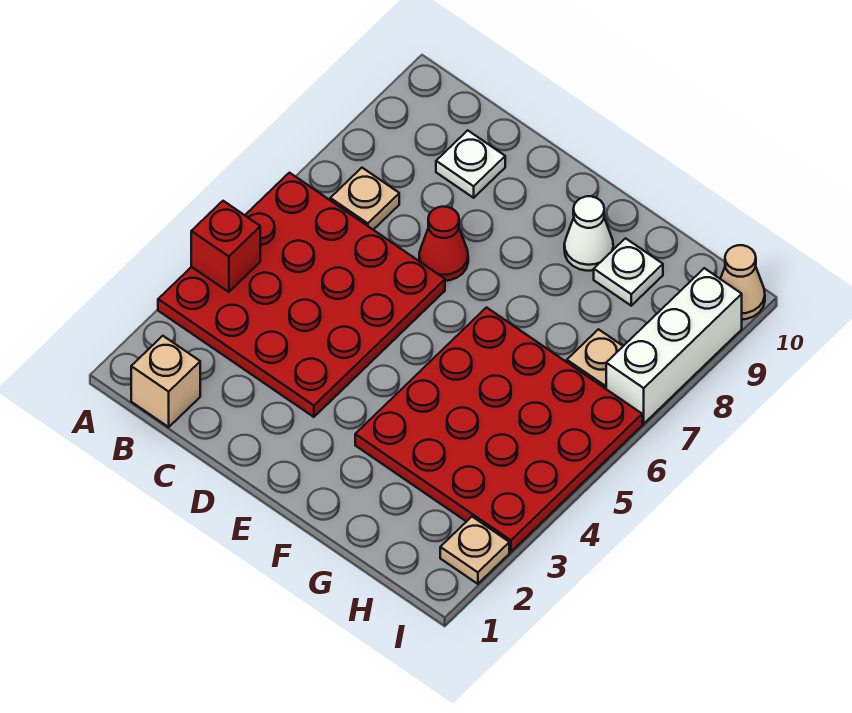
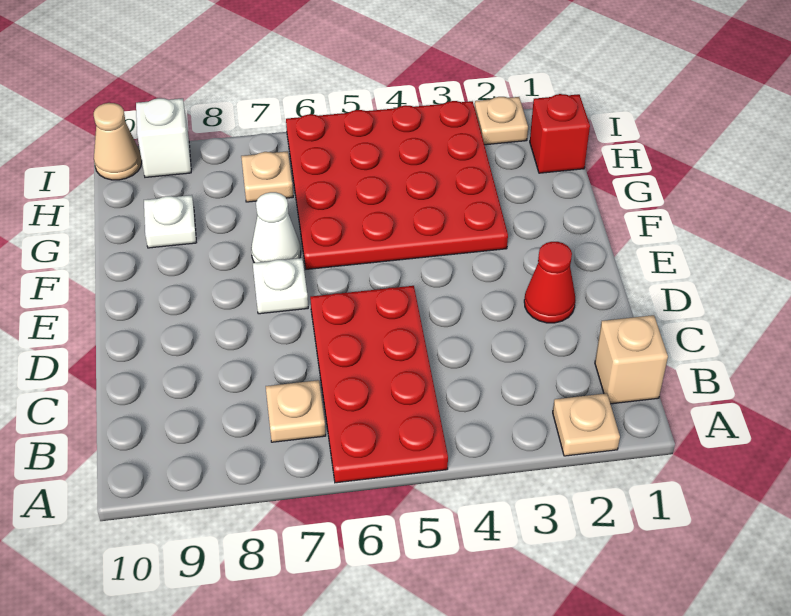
none -> tan plate A2 level 1
red plate A3:D6 level 1 -> red plate A5:D6 level 1
red brick A4 level 2 -> red brick H1 level 1
white plate C9 level 1 -> white plate E7 level 1
red cone D7 level 1 -> red cone D2 level 1
white cone F9 level 1 -> white cone F7 level 1
white brick I7:I9 level 1 -> white brick I9 level 1

